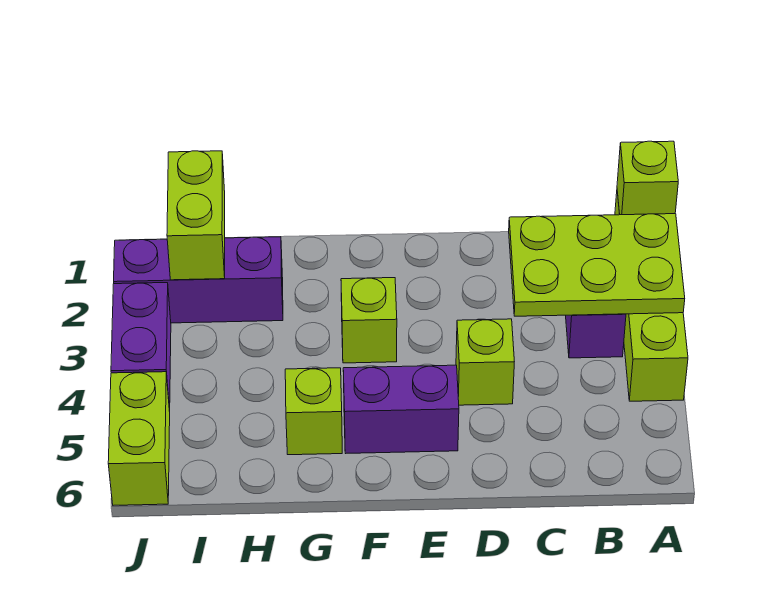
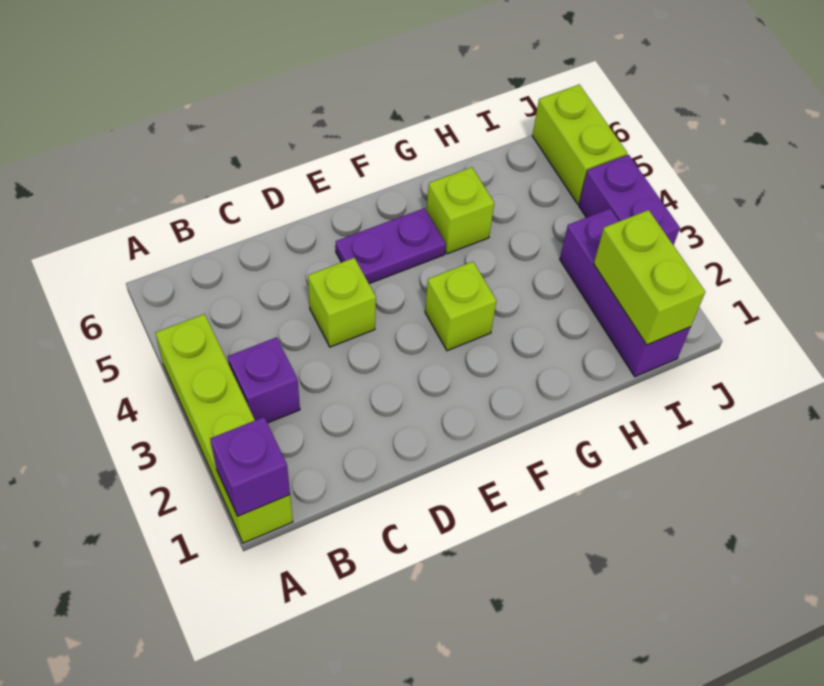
lime brick A1 level 2 -> purple brick A1 level 2
lime plate A2:C3 level 2 -> none
purple brick E5:F5 level 1 -> purple plate E5:F5 level 1
purple brick H2:J2 level 1 -> purple brick I1:I3 level 1

